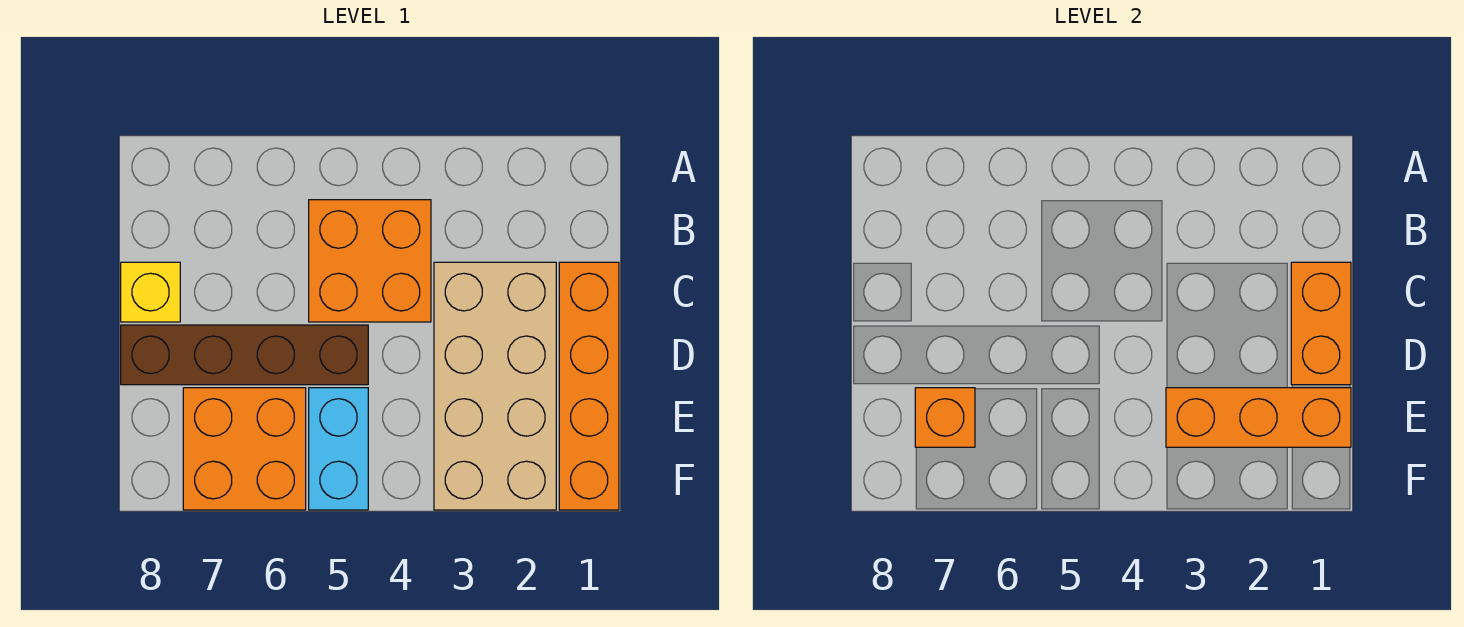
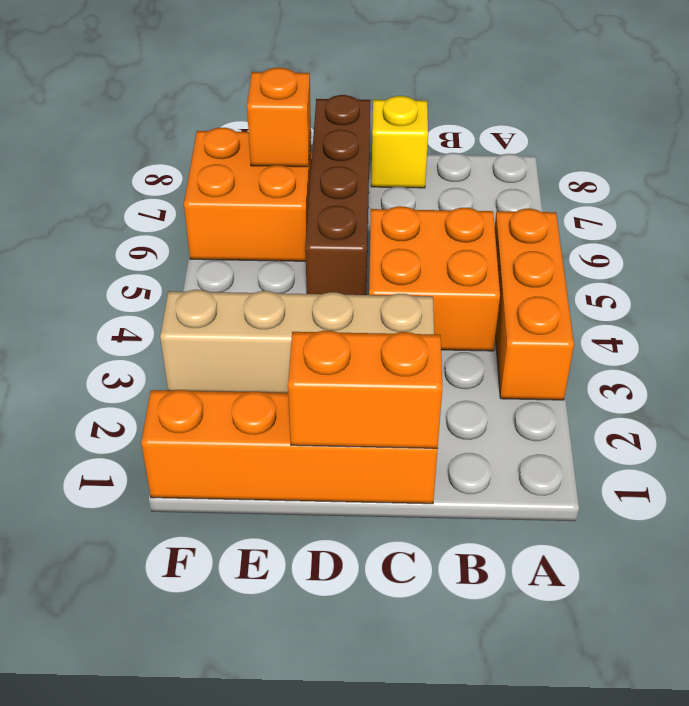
tan brick C2:F3 level 1 -> tan brick C3:F3 level 1
orange brick E1:E3 level 2 -> orange brick A3:A5 level 1
cyan brick E5:F5 level 1 -> none

